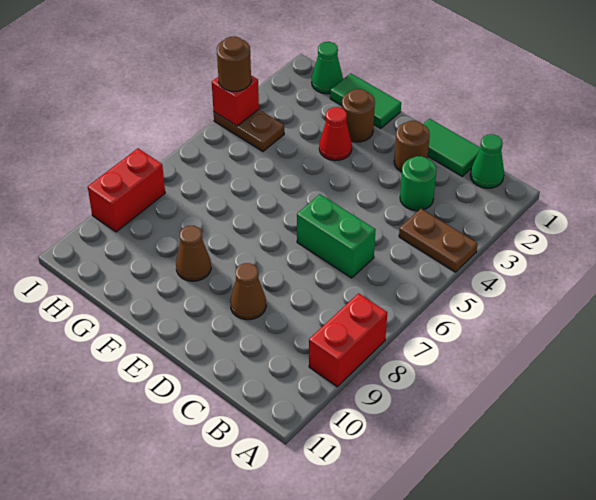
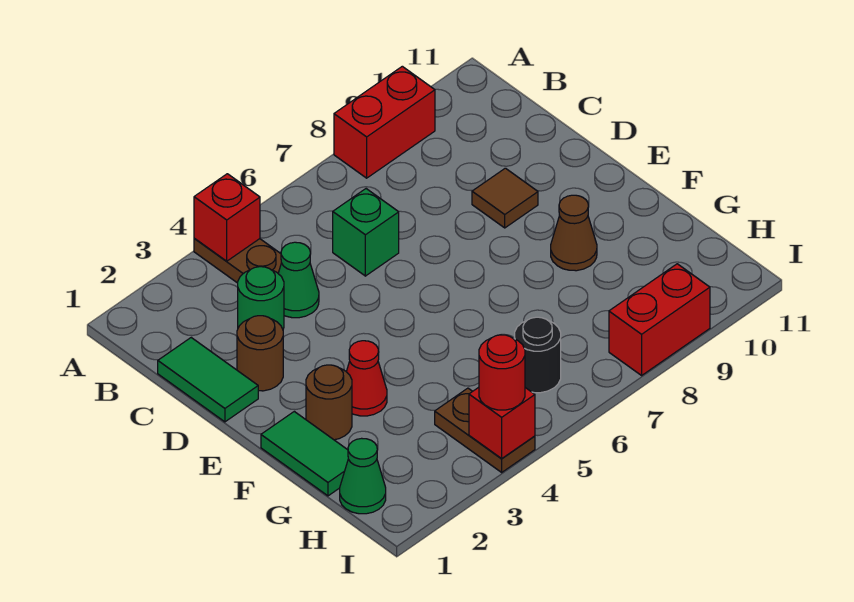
none -> red brick A4 level 2
green cone B1 level 1 -> green cone C4 level 1
green brick C6:D6 level 1 -> green brick C6 level 1
brown cone D9 level 1 -> brown tile D9 level 1
none -> black round brick H6 level 1
brown round brick I4 level 3 -> red round brick I4 level 3

